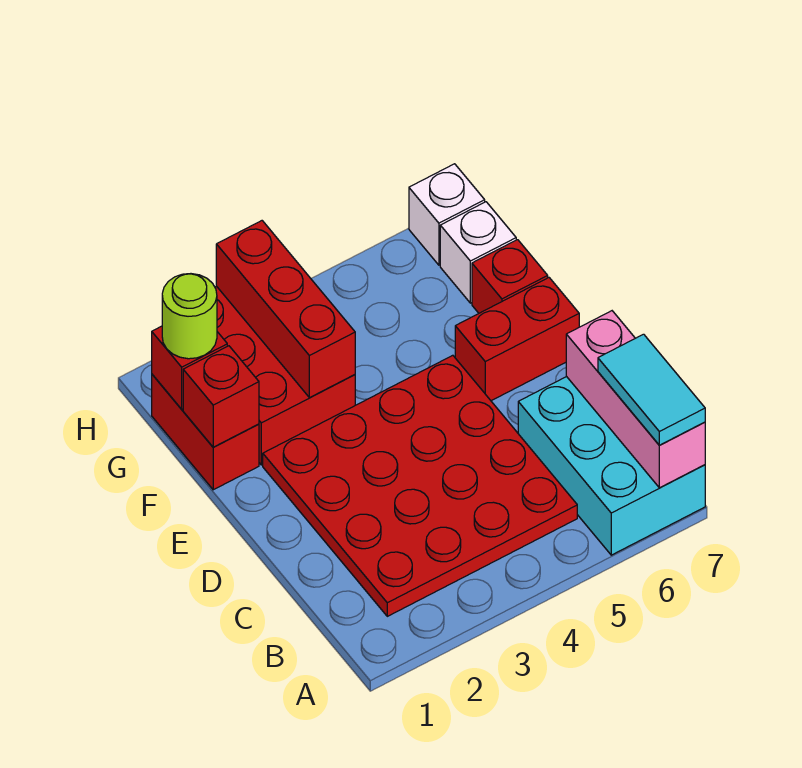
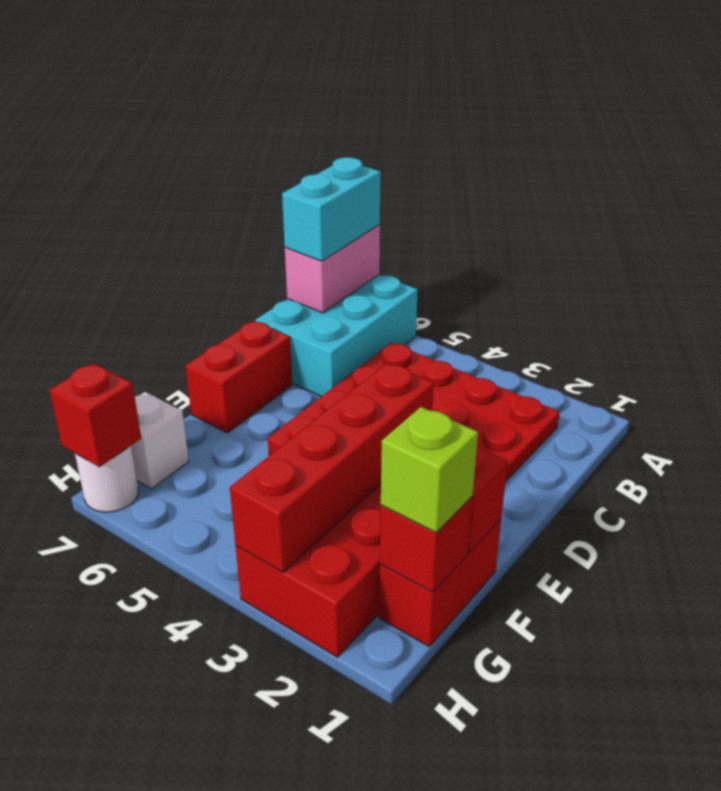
pink brick A7:C7 level 2 -> pink brick A7:B7 level 2
cyan tile A7:B7 level 3 -> cyan brick A7:B7 level 3
red brick E6:E7 level 1 -> red brick D7:E7 level 1
red brick F3:H3 level 2 -> red brick E3:H3 level 2
red brick F7 level 1 -> red brick H7 level 2
lime round brick G1 level 3 -> lime brick G1 level 3
white brick H7 level 1 -> white round brick H7 level 1

